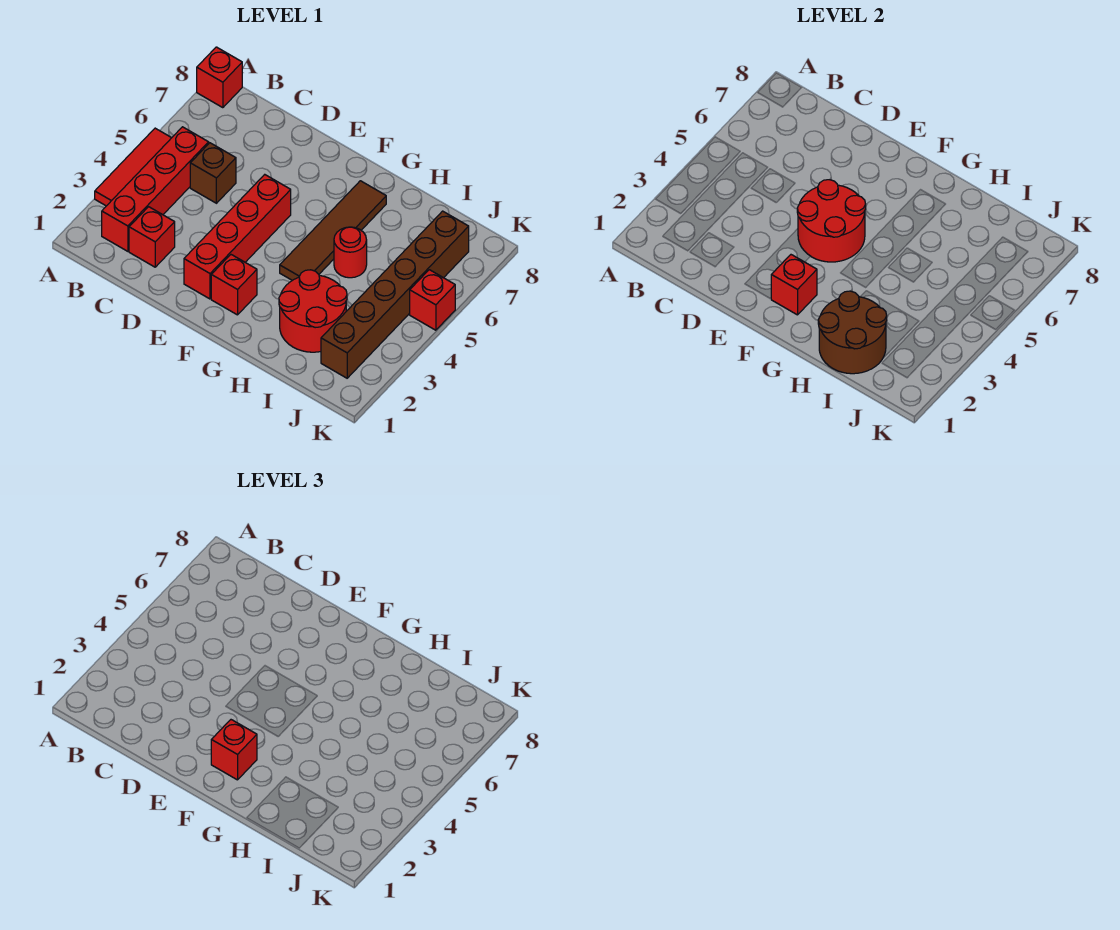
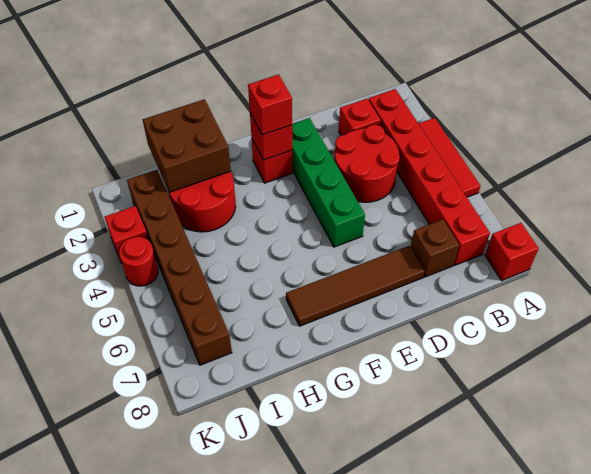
red brick B2:B5 level 1 -> red brick B2:B7 level 1
brown brick C5 level 1 -> brown brick C7 level 1
red brick E2:E5 level 1 -> green brick E2:E5 level 1
red round brick E4:F5 level 2 -> red round brick C3:D4 level 1
brown tile G4:G7 level 1 -> brown tile D7:G7 level 1
brown round brick H1:I2 level 2 -> brown brick H1:I2 level 2
red round brick H5 level 1 -> red round brick K4 level 1
red brick K5 level 1 -> red brick K3 level 1

